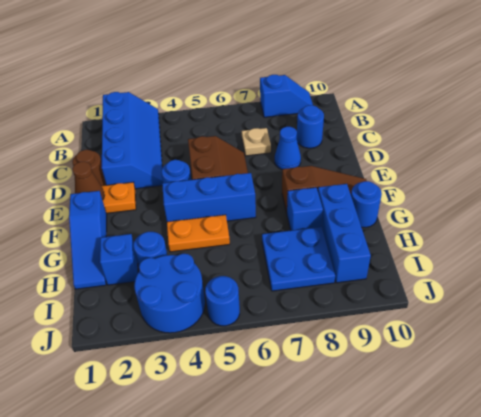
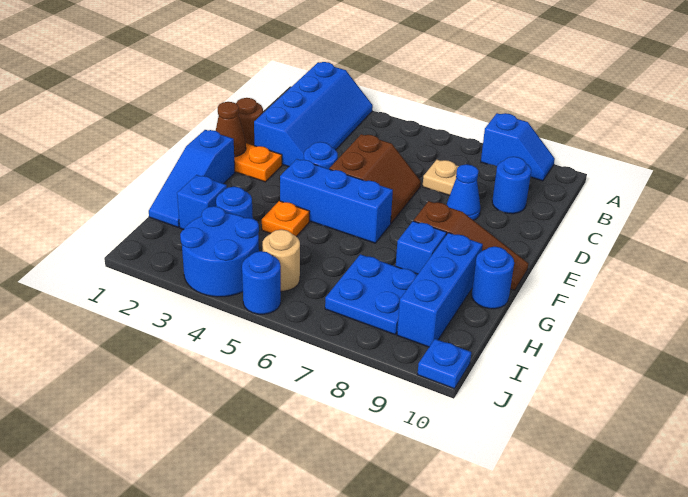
orange plate G4:G5 level 1 -> orange plate G4 level 1
none -> tan round brick I5 level 1
none -> blue plate J10 level 1

